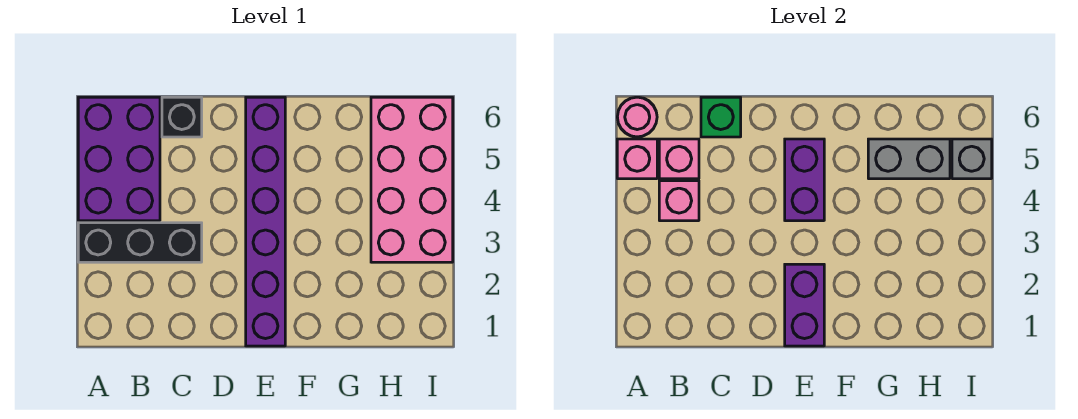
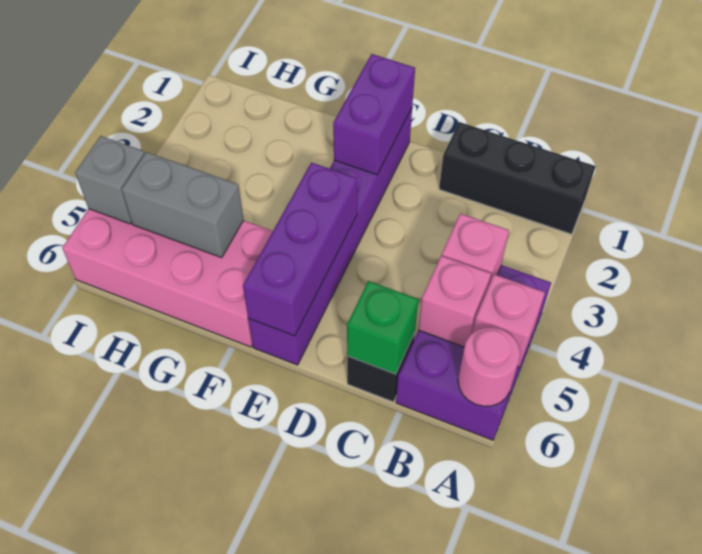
black brick A3:C3 level 1 -> black brick A1:C1 level 1
purple brick E4:E5 level 2 -> purple brick E4:E6 level 2
pink brick H3:I6 level 1 -> pink brick F5:I6 level 1

